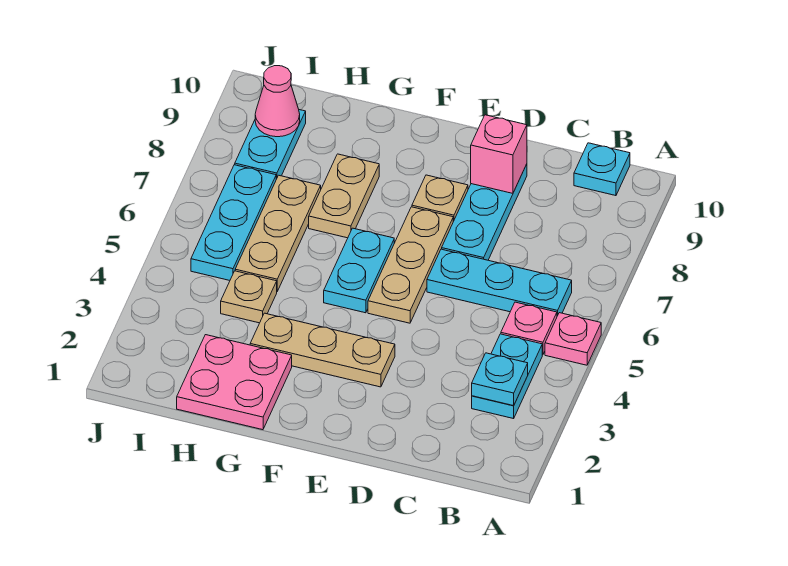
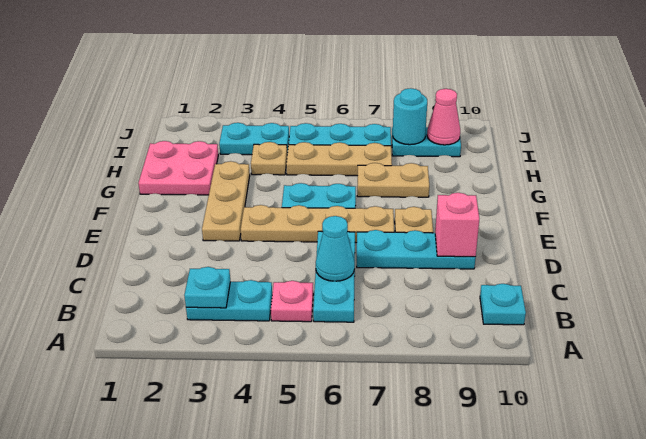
pink plate A5 level 1 -> none
none -> cyan cone C6 level 2
tan plate E5:E7 level 1 -> tan plate E4:E7 level 1
none -> cyan plate I3:I4 level 1
none -> cyan round brick I8 level 2

